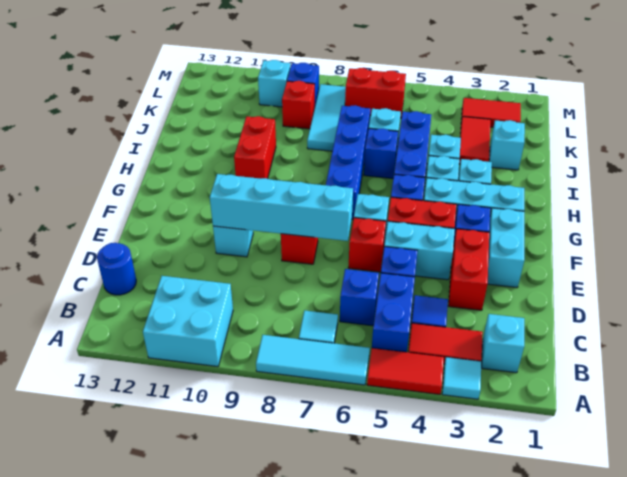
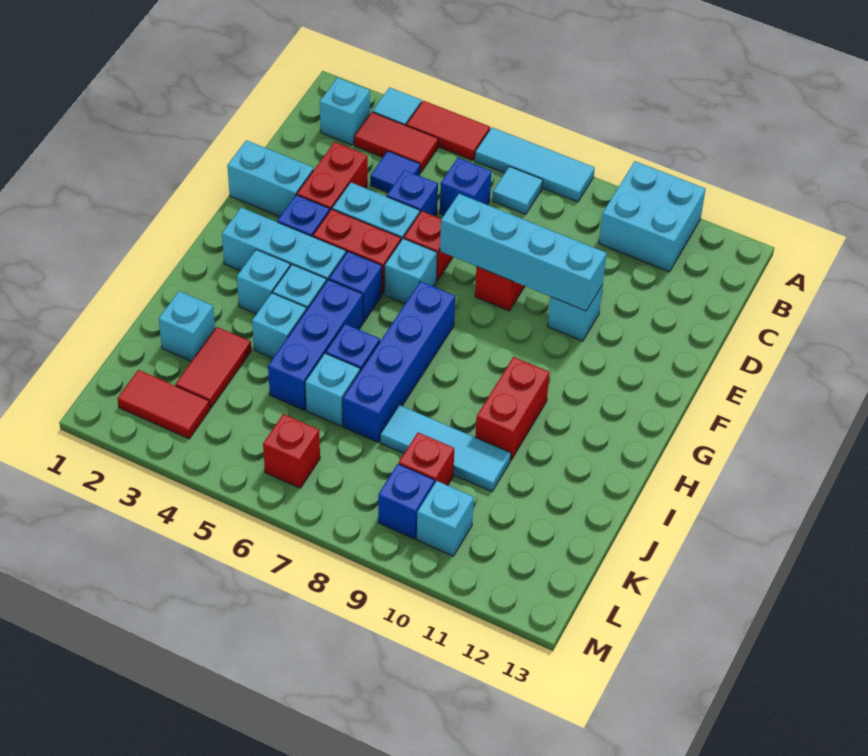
blue brick B5:C5 level 1 -> none
blue round brick C13 level 1 -> none
cyan brick E2:F2 level 1 -> cyan brick E1:E2 level 1
cyan tile J8:L8 level 1 -> cyan tile J8:J10 level 1
red brick L6:L7 level 1 -> red brick L6 level 1

